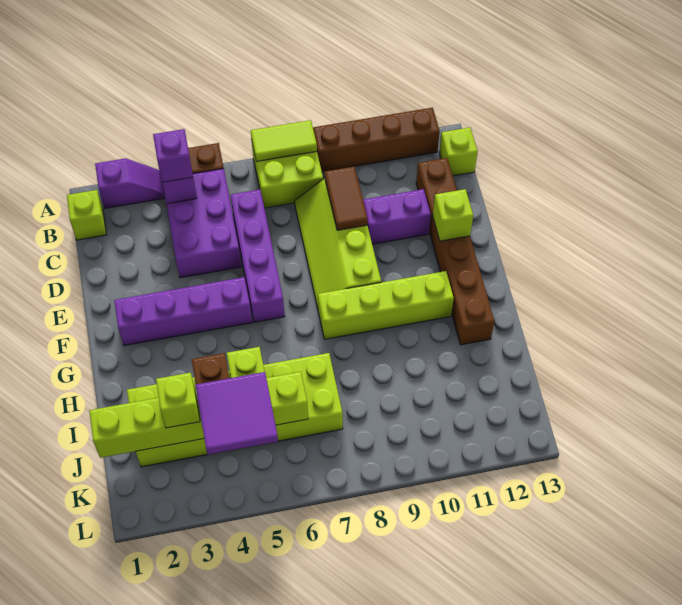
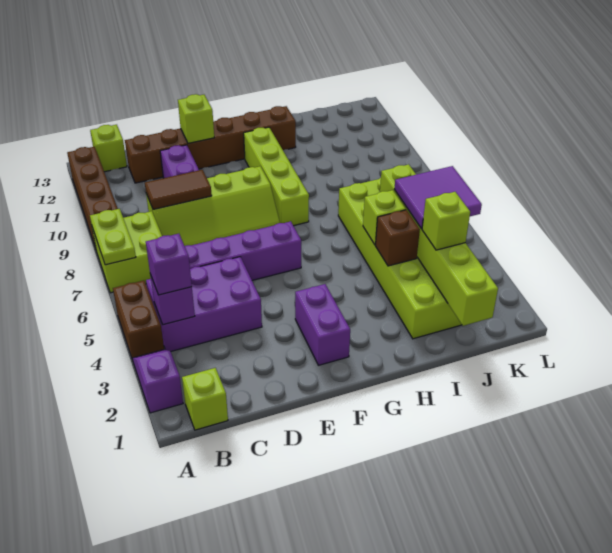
lime tile A7:A8 level 2 -> lime plate A7:A8 level 2
purple brick F2:F5 level 1 -> purple brick F2:F3 level 1

